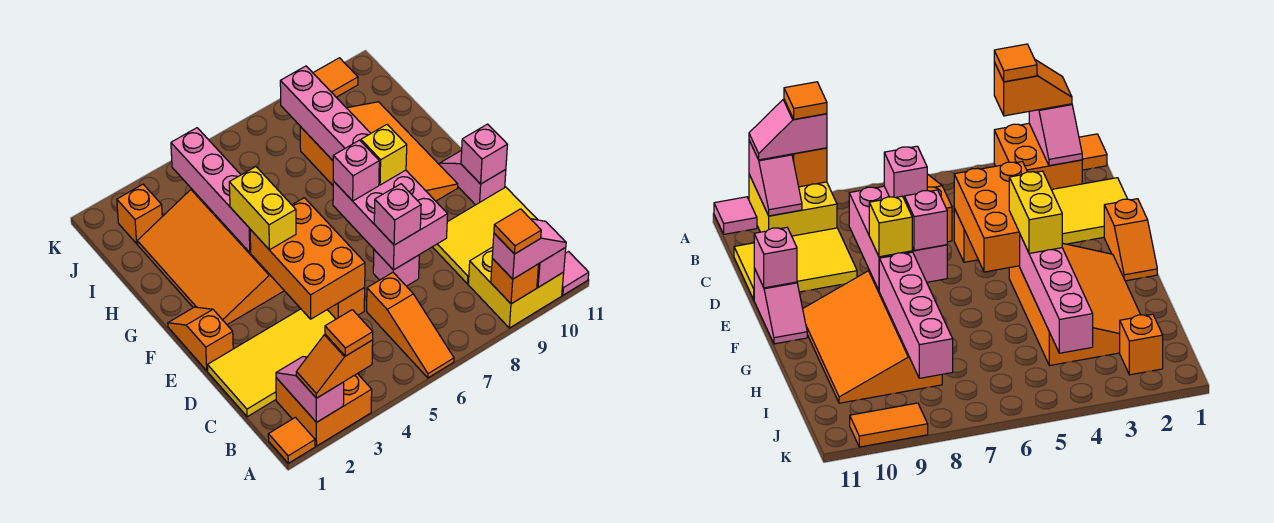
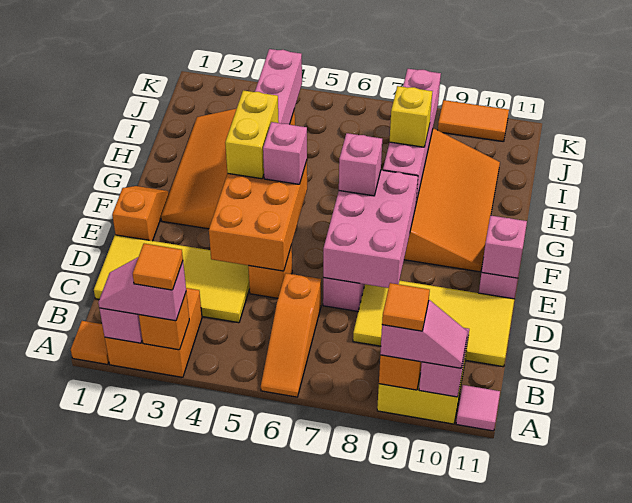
orange slope A2:A3 level 3 top 3 -> pink slope A2:A3 level 3 top 3
yellow tile C9:D11 level 1 -> yellow tile C8:D11 level 1
pink brick D7 level 3 -> pink brick F5 level 3
yellow brick F8 level 3 -> yellow brick H8 level 3
orange brick J2 level 1 -> orange brick A3 level 2

